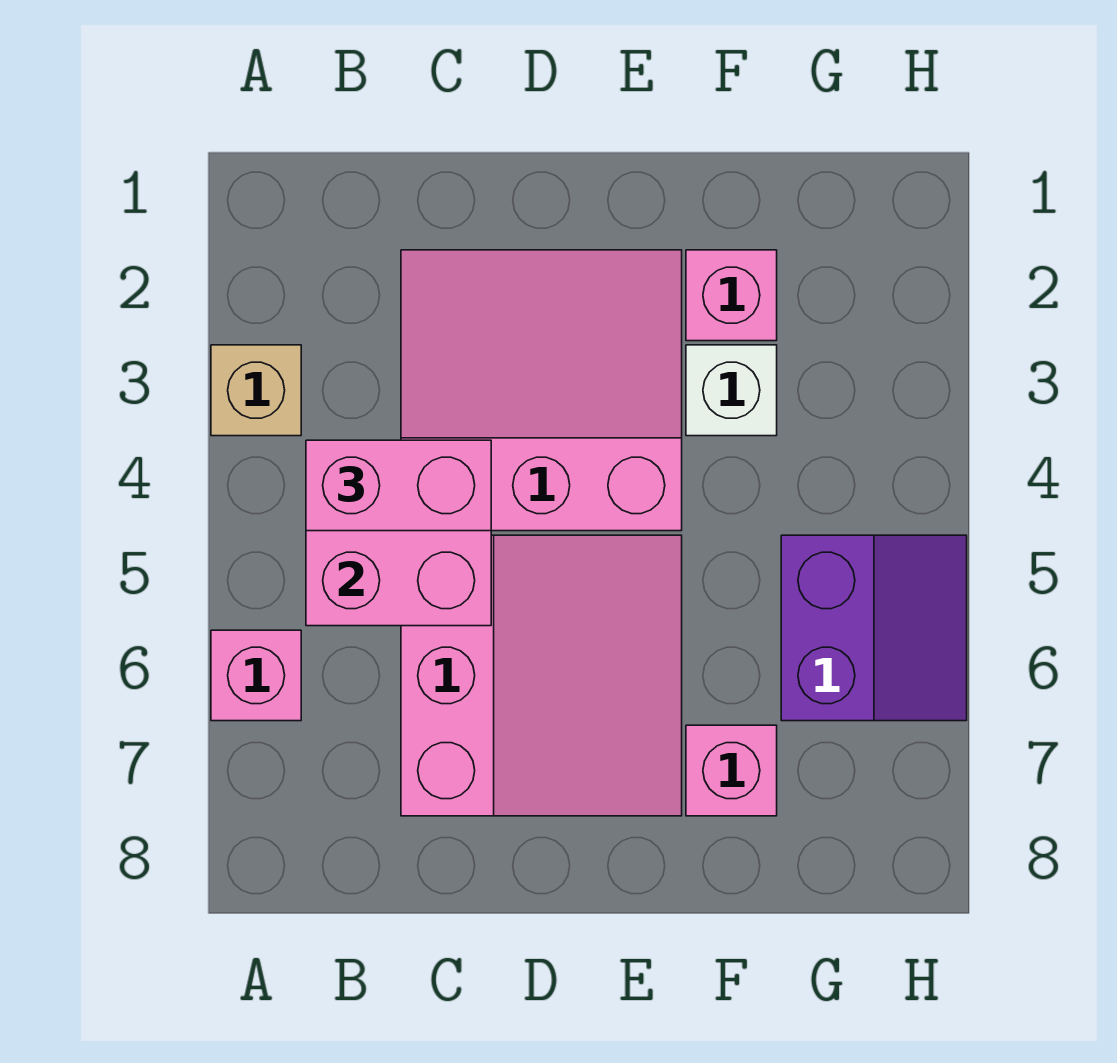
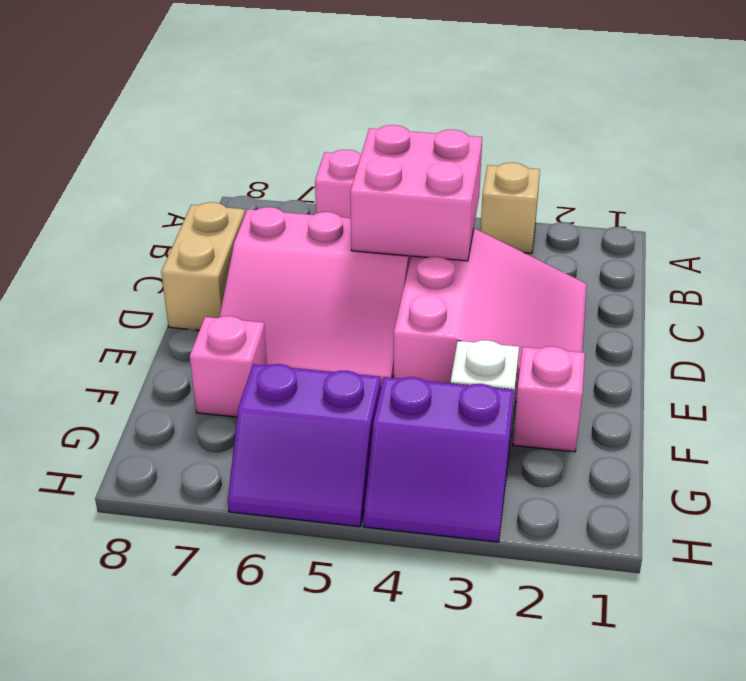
pink brick B4:C4 level 3 -> none
none -> tan brick C8:D8 level 1
none -> purple slope G3:H4 level 1 top G

